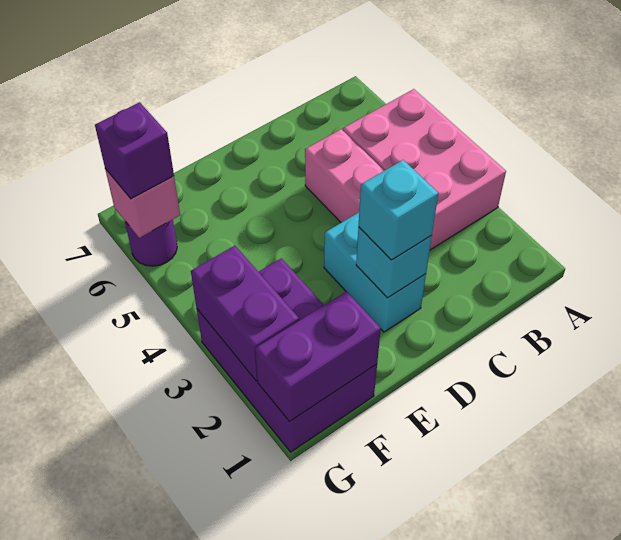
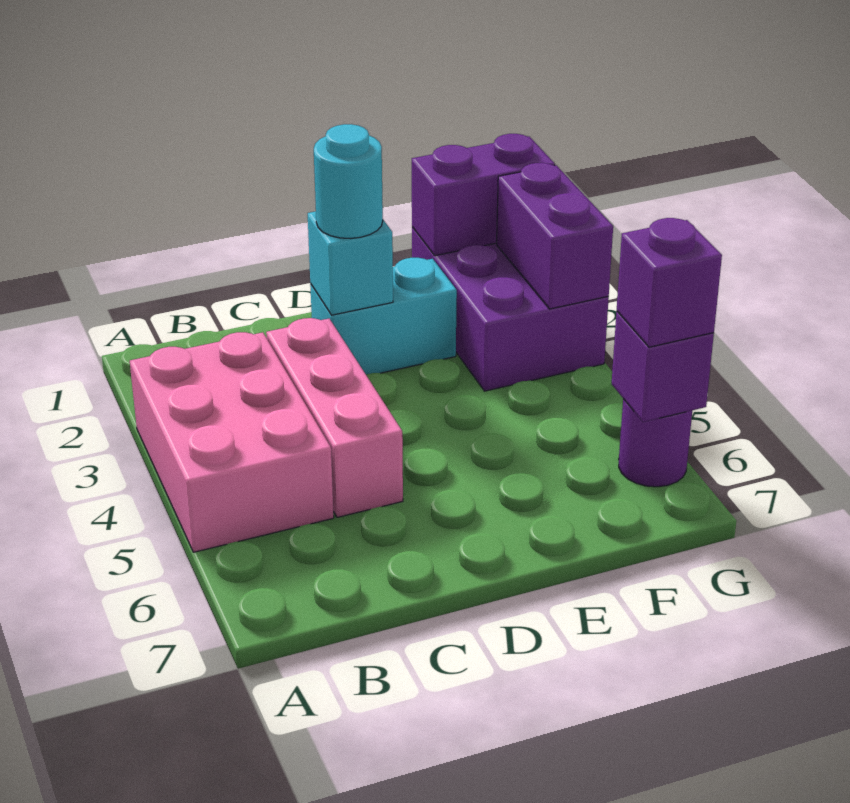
cyan brick D2:D3 level 1 -> cyan brick D2:E2 level 1
cyan brick D2 level 3 -> cyan round brick D2 level 3
pink brick G6 level 2 -> purple brick G6 level 2

